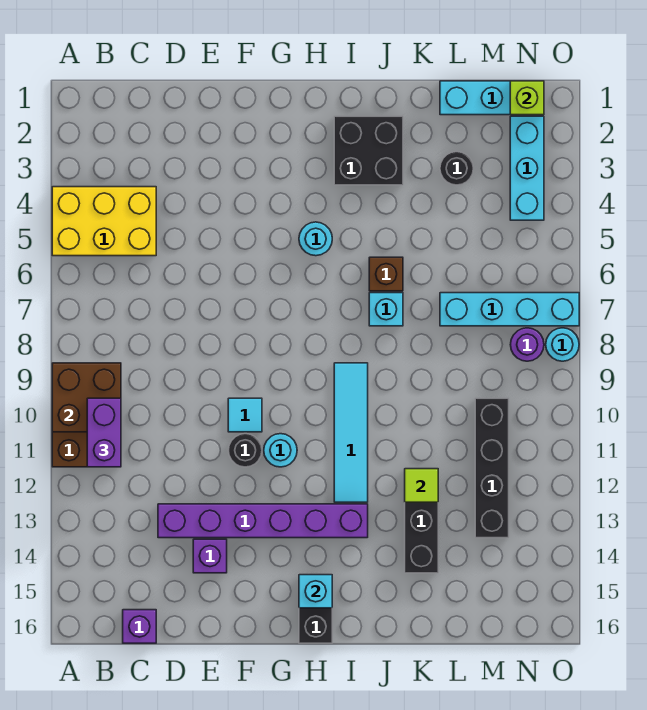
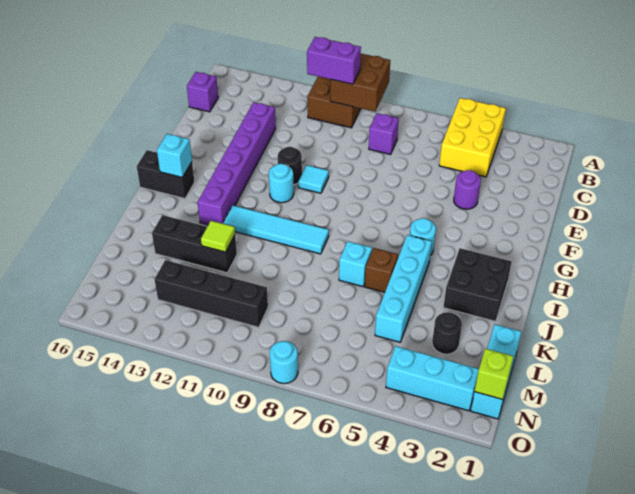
purple brick E14 level 1 -> purple brick C8 level 1
cyan brick L7:O7 level 1 -> cyan brick I5:L5 level 1
purple round brick N8 level 1 -> purple round brick E4 level 1

